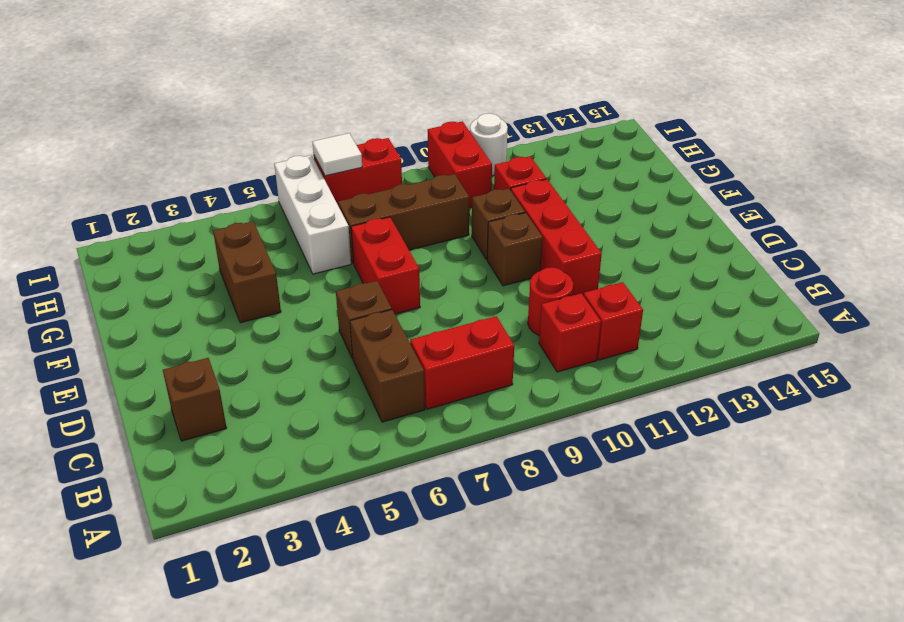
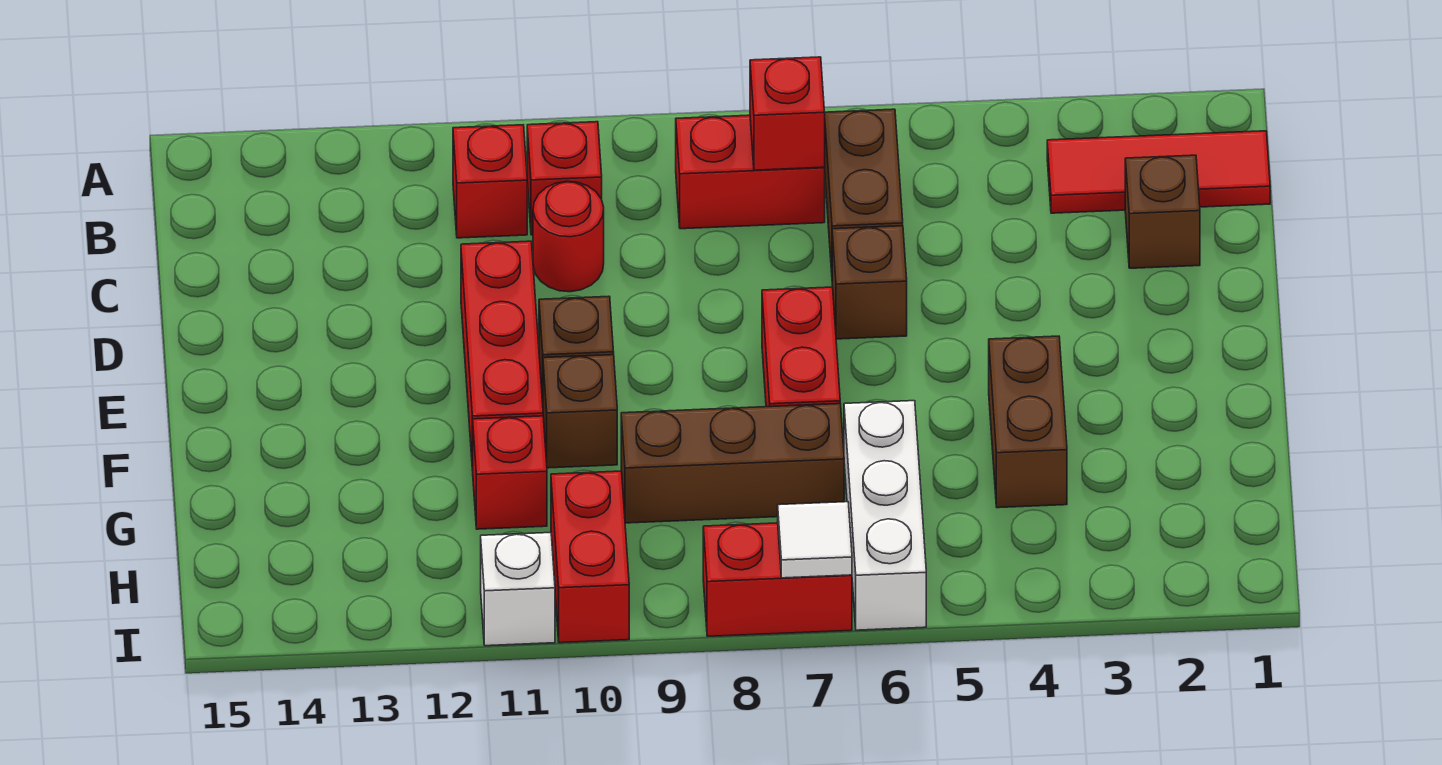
none -> red tile B1:B3 level 1
none -> red brick B7 level 2
white round brick I11 level 1 -> white brick I11 level 1

